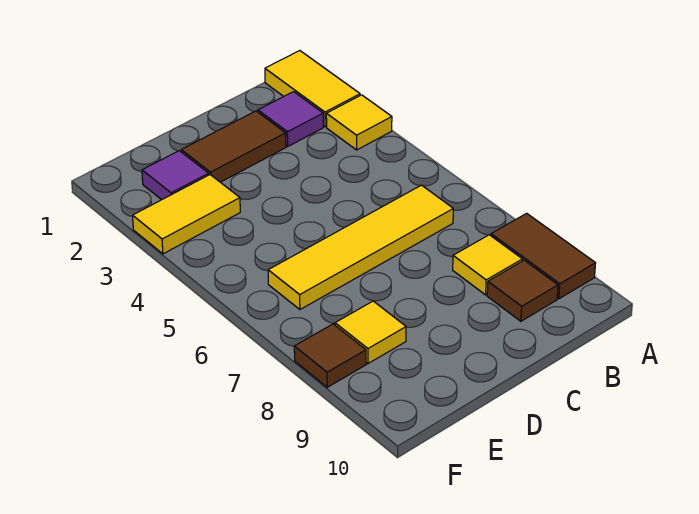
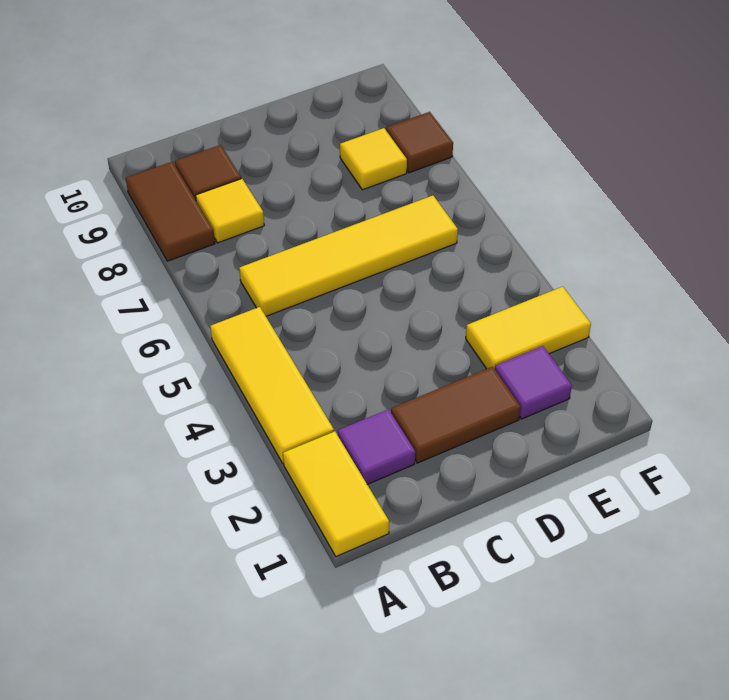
yellow tile A3 level 1 -> yellow tile A3:A5 level 1

